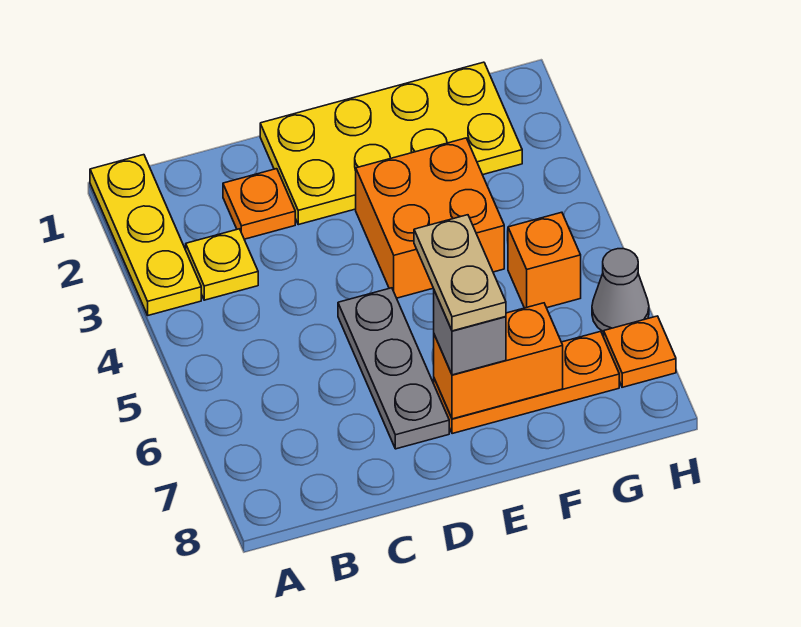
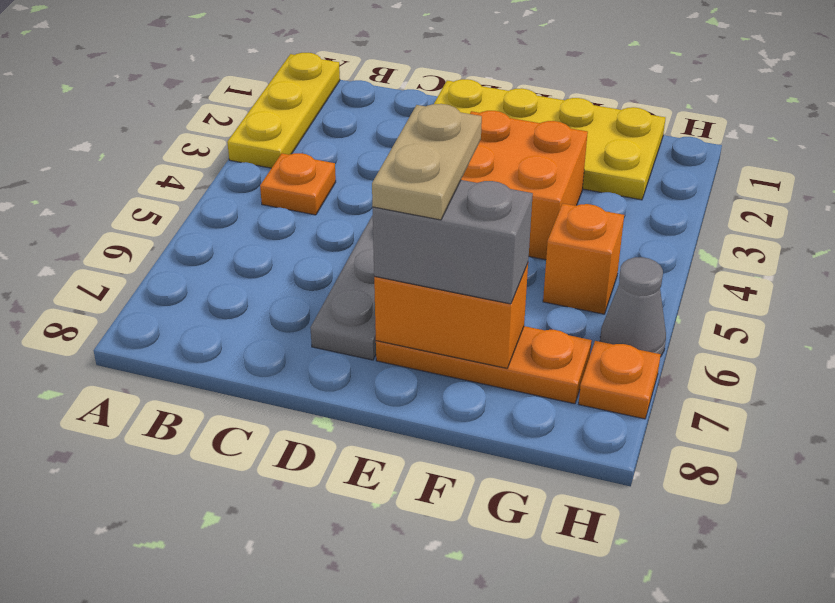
yellow plate B3 level 1 -> none
orange plate C2 level 1 -> orange plate B4 level 1
grey brick E7 level 3 -> grey brick E7:F7 level 3

